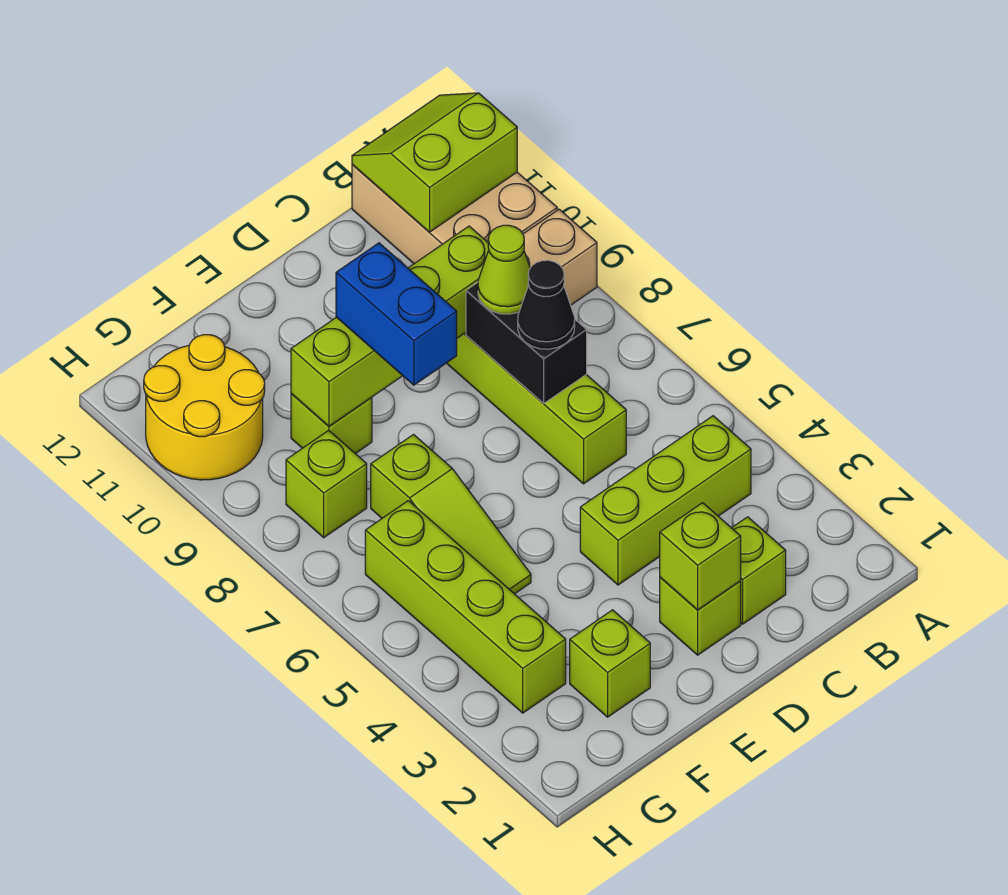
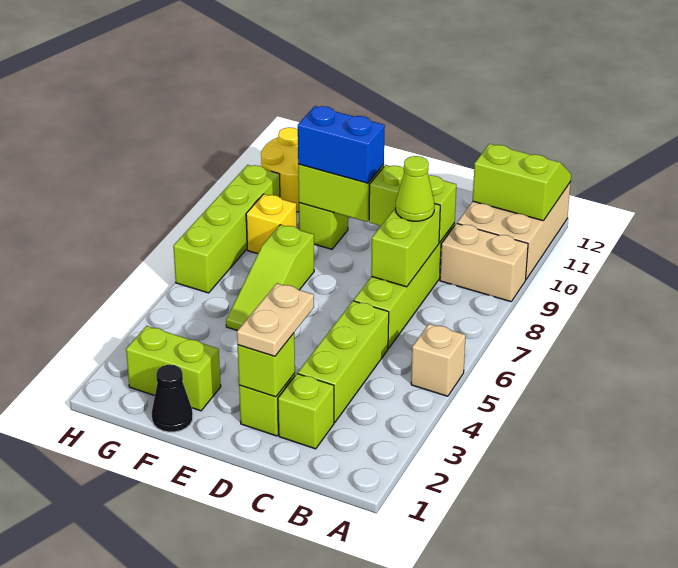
none -> tan brick A5 level 1
lime brick B4:D4 level 1 -> lime brick C3:C5 level 1
black brick C7:C8 level 2 -> lime brick C7:C8 level 2
black cone C7 level 3 -> black cone F1 level 1
none -> tan plate D2:D3 level 3
blue brick E8:E9 level 3 -> blue brick E9:F9 level 3
lime brick F2 level 1 -> lime brick F2:G2 level 1
lime brick G3:G6 level 1 -> lime brick H6:H9 level 1
lime brick G8 level 1 -> yellow brick G8 level 1

